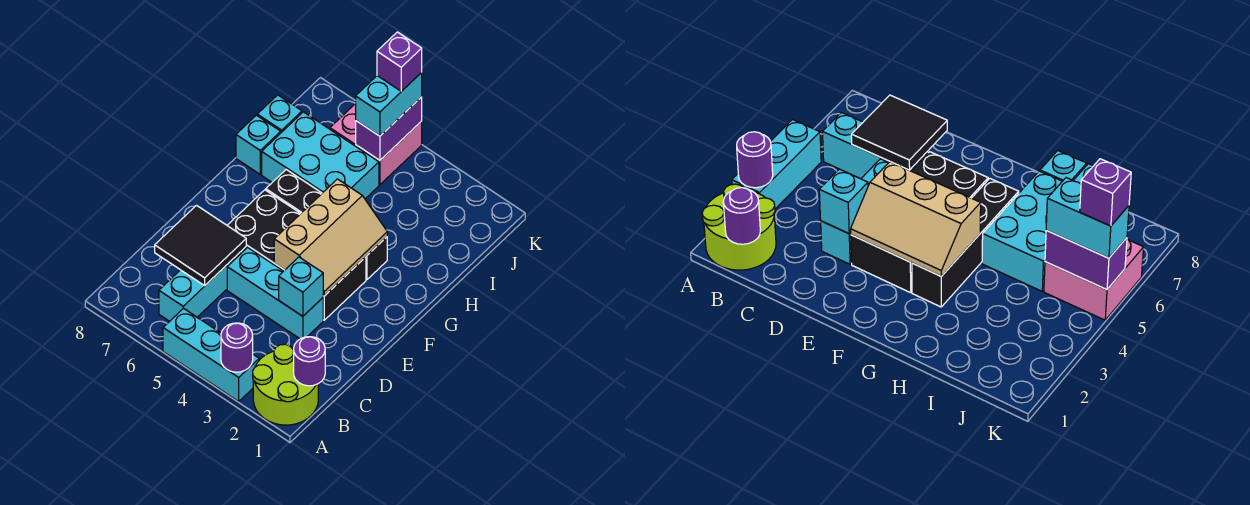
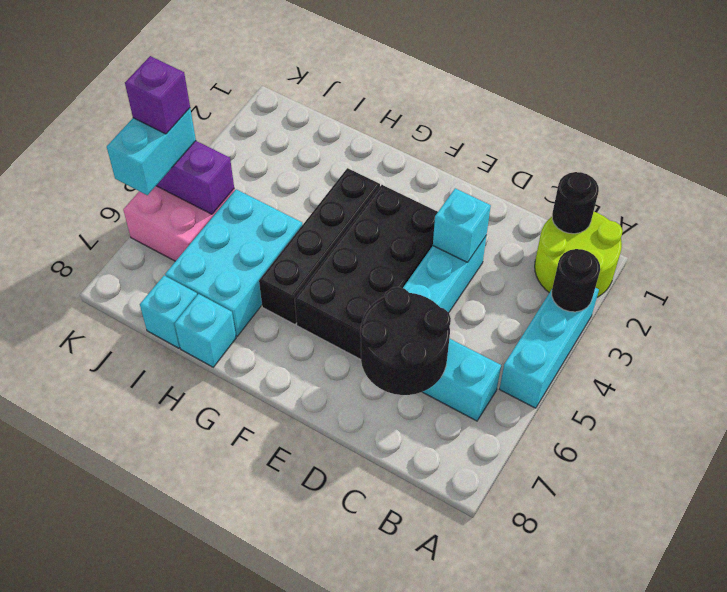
purple round brick A3 level 2 -> black round brick A3 level 2
purple round brick B1 level 2 -> black round brick B1 level 2
black tile C6:D7 level 2 -> black round brick C6:D7 level 2
tan slope E3:G4 level 2 top 4 -> none
cyan brick J5:K5 level 3 -> cyan brick K5:K6 level 3

